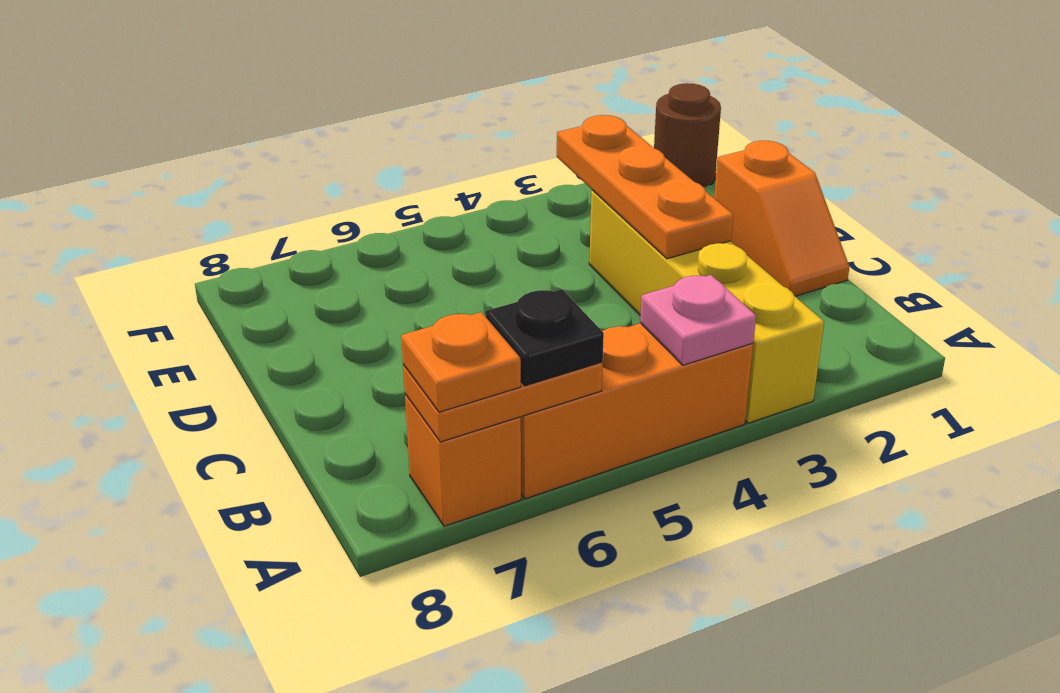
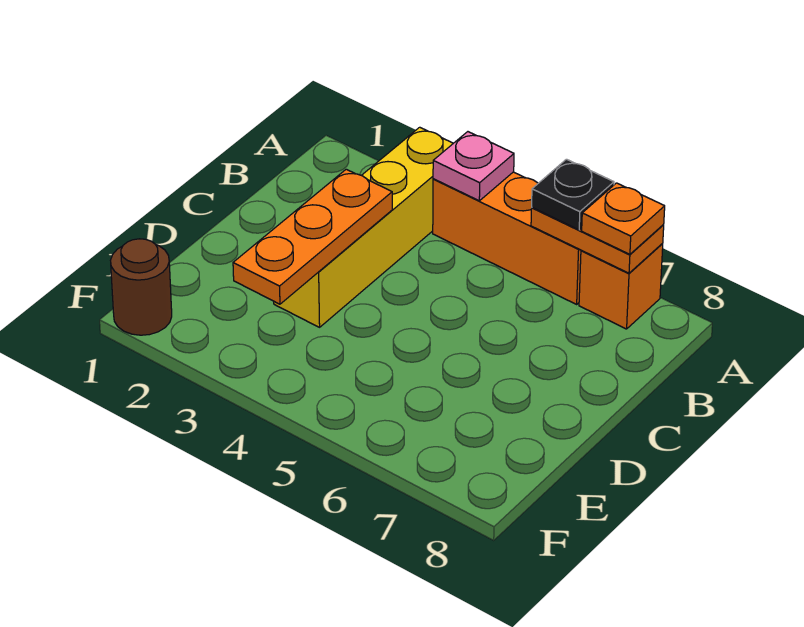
orange slope C1:D1 level 1 top D -> none

